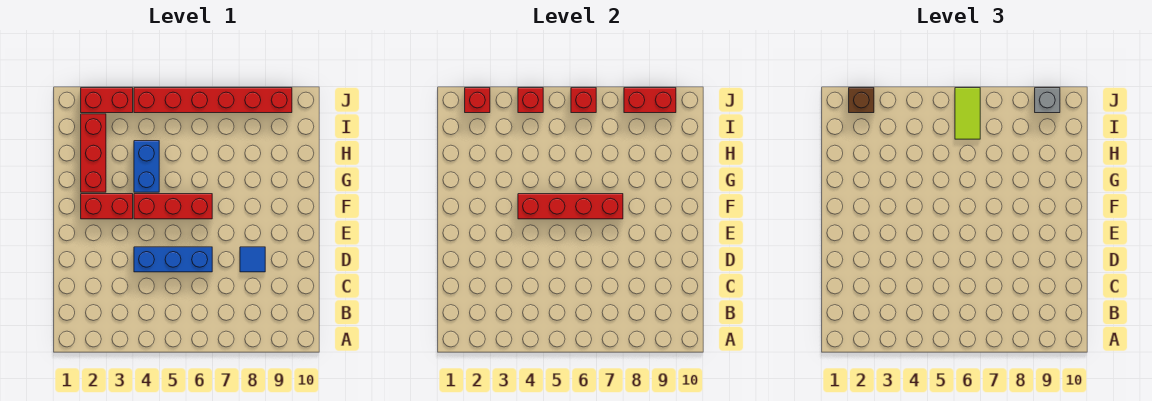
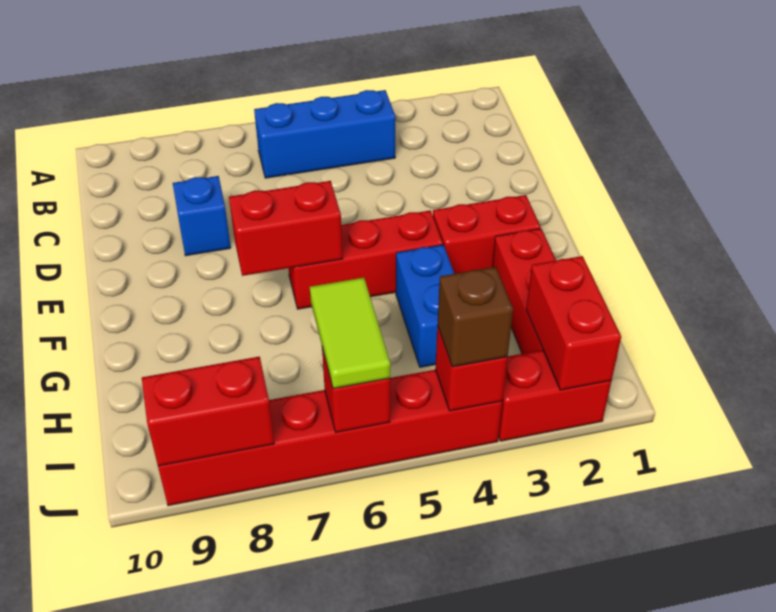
blue brick D4:D6 level 1 -> blue brick B4:B6 level 1
blue tile D8 level 1 -> blue brick D8 level 1
red brick F4:F7 level 2 -> red brick F6:F7 level 2
red brick J2 level 2 -> red brick I2:J2 level 2
brown brick J2 level 3 -> brown brick J4 level 3
grey brick J9 level 3 -> none

